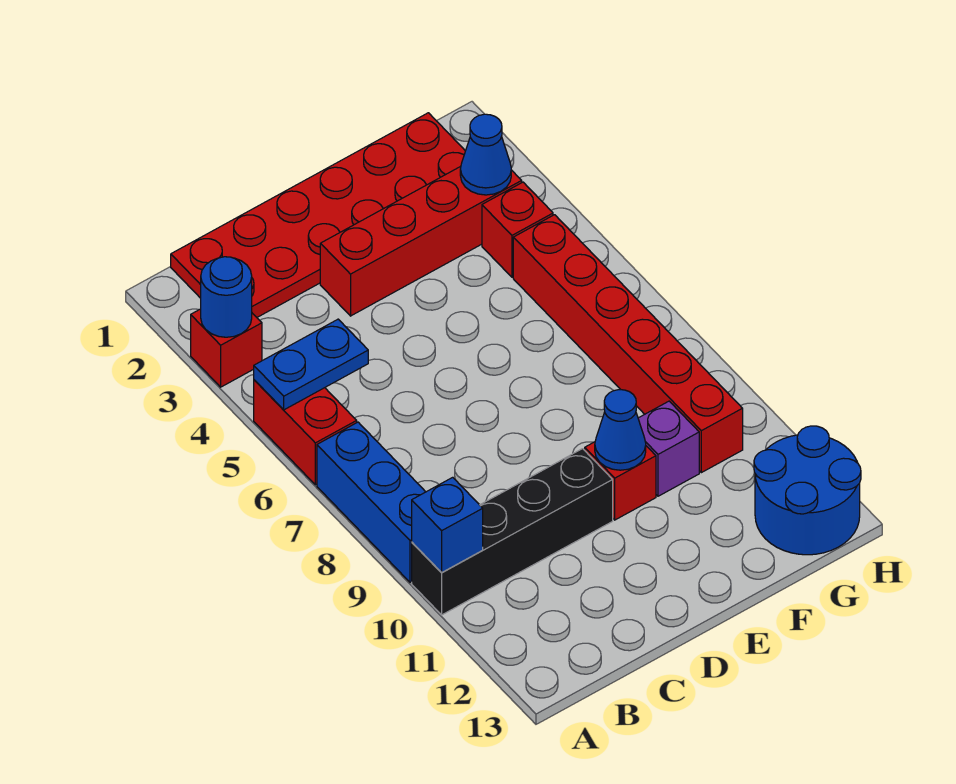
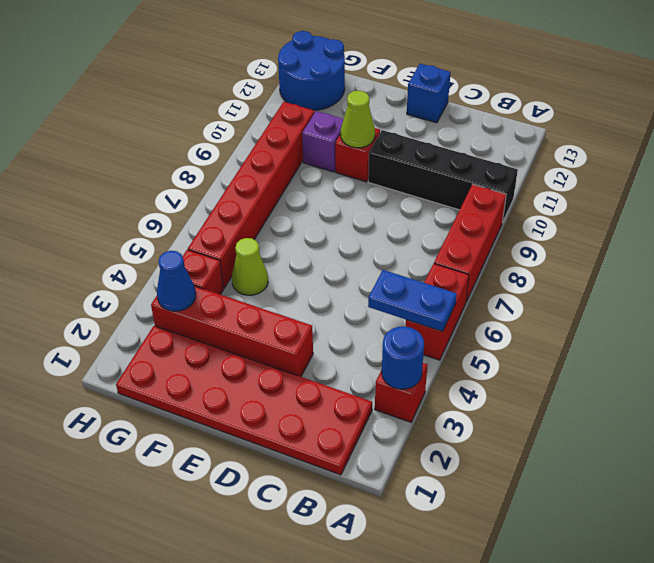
blue brick A7:A9 level 1 -> red brick A7:A9 level 1
blue brick A10 level 2 -> blue brick D13 level 1
blue cone E10 level 2 -> lime cone E10 level 2
none -> lime cone F5 level 1

